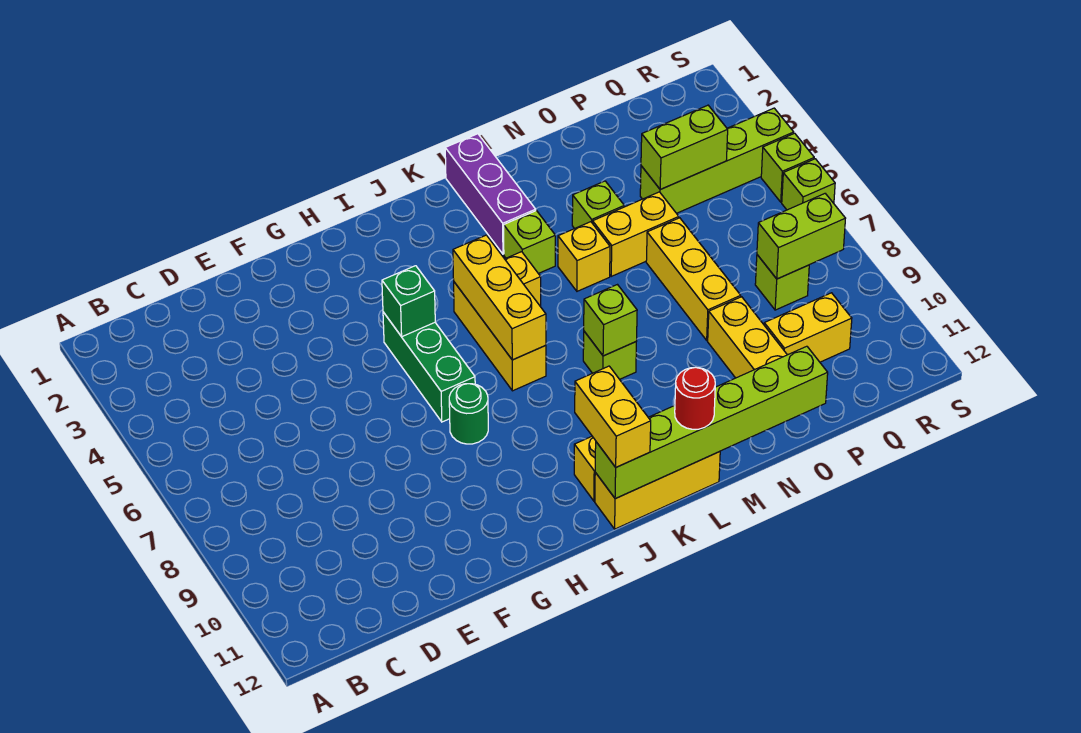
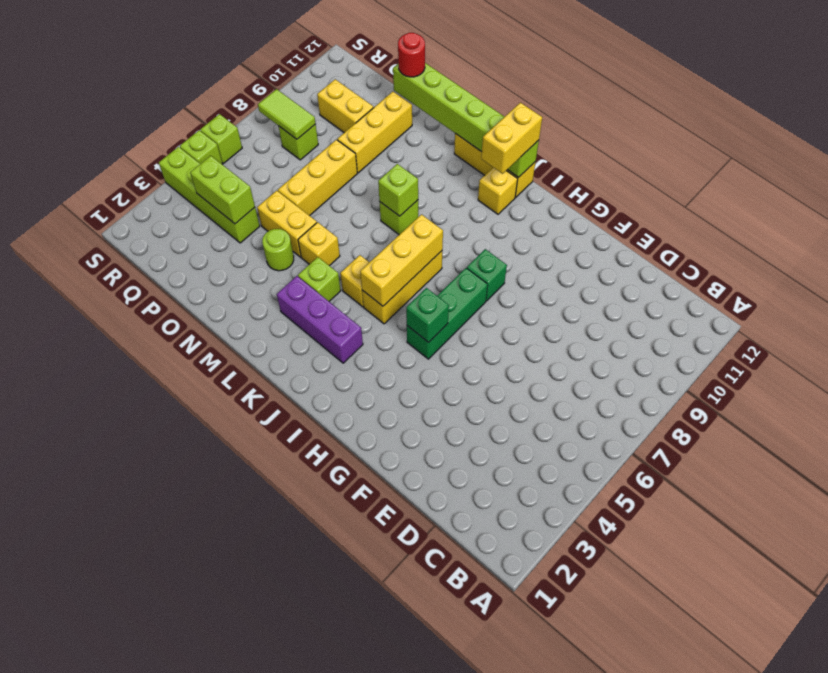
green round brick H8 level 1 -> green brick H8 level 1
purple brick L1:L3 level 1 -> purple brick J3:L3 level 1
red round brick L12 level 3 -> red round brick O12 level 3
lime brick N4 level 1 -> lime round brick N4 level 1
lime brick Q8:R8 level 2 -> lime tile Q8:R8 level 2

